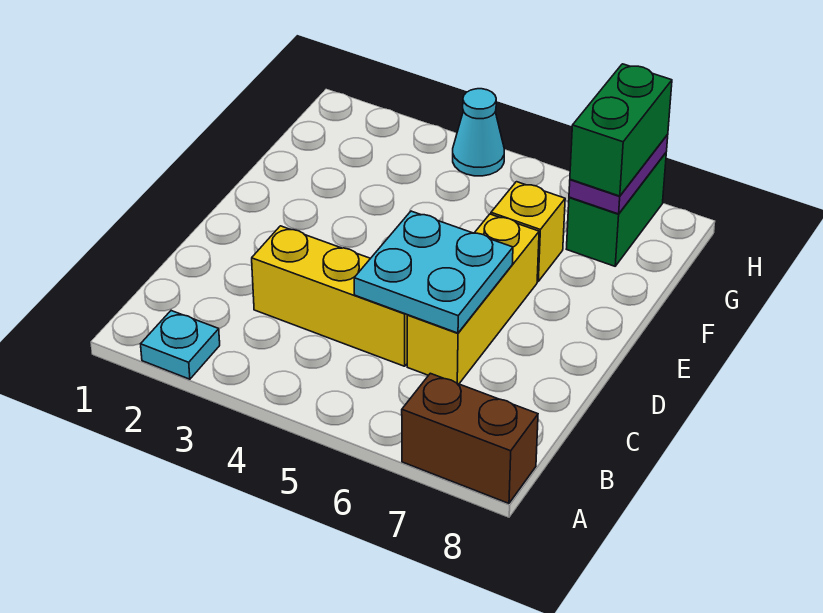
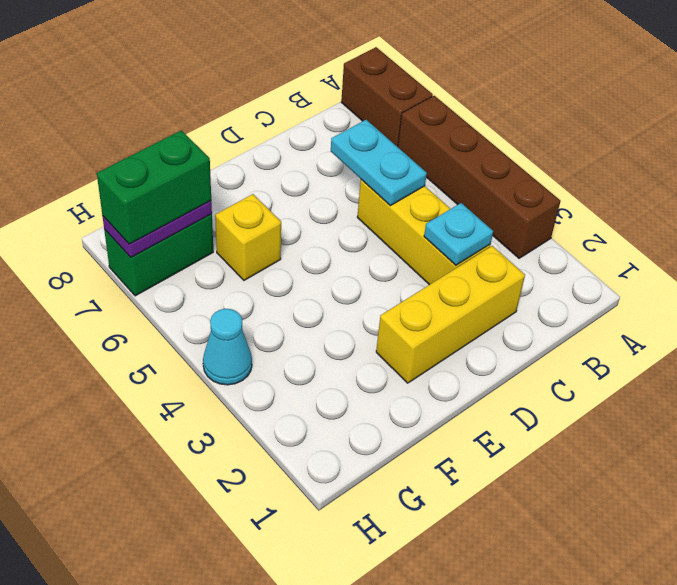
cyan plate A2 level 1 -> cyan plate C3 level 2
none -> brown brick A3:A6 level 1
cyan plate C5:D6 level 2 -> cyan plate C5:C6 level 2
yellow brick C6:E6 level 1 -> yellow brick C2:E2 level 1

